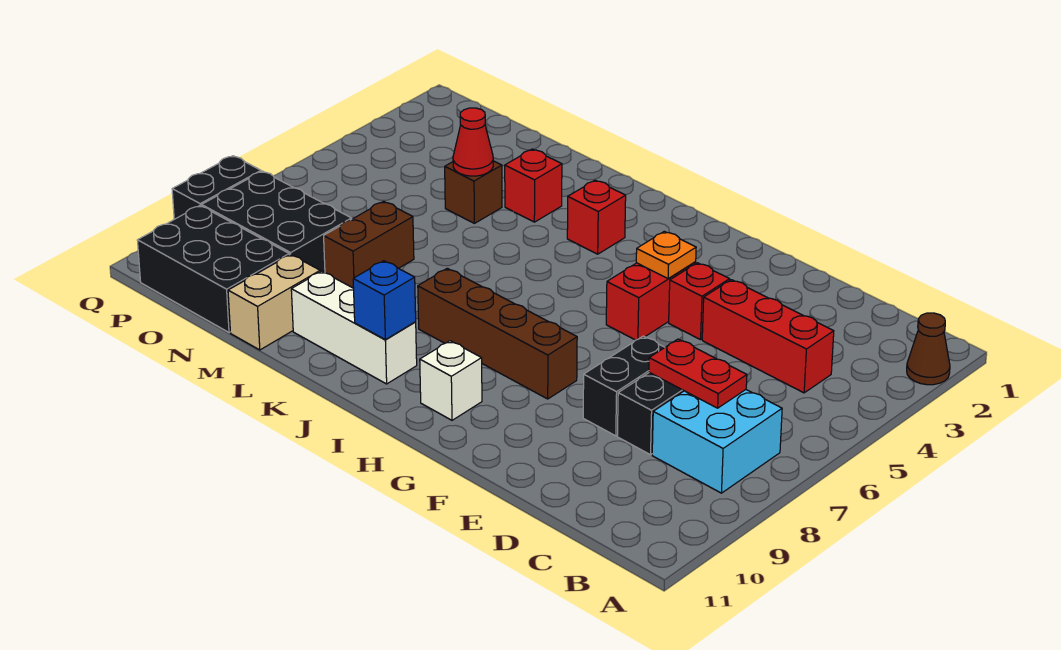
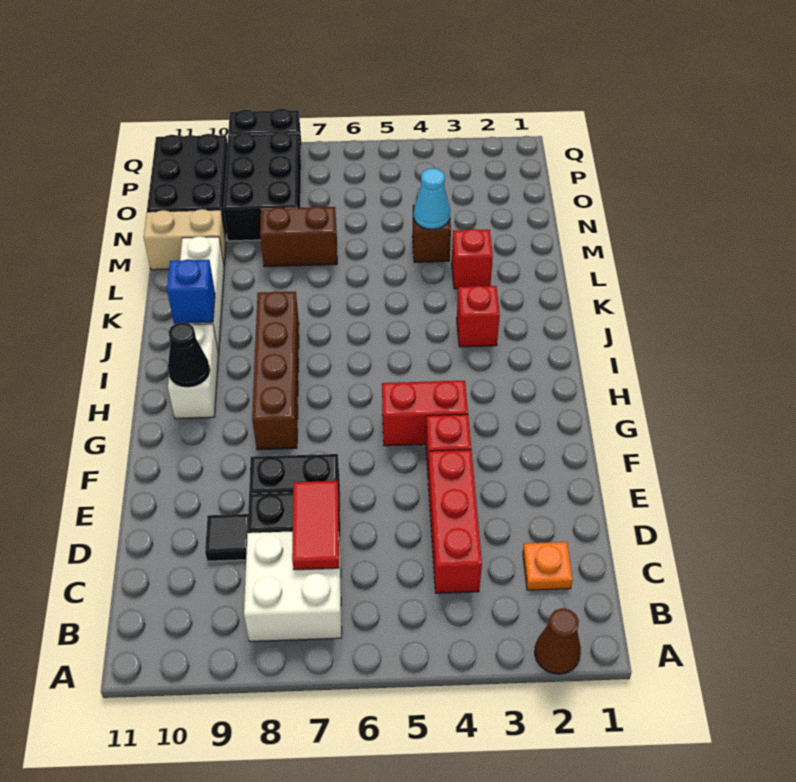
cyan brick B7:C8 level 1 -> white brick B7:C8 level 1
red plate C7:D7 level 2 -> red tile C7:D7 level 2
none -> black tile D9 level 1
orange plate G4 level 2 -> orange plate C2 level 1
white brick H10 level 1 -> white brick H10:I10 level 1
none -> black cone H10 level 2
red cone M4 level 2 -> cyan cone M4 level 2

